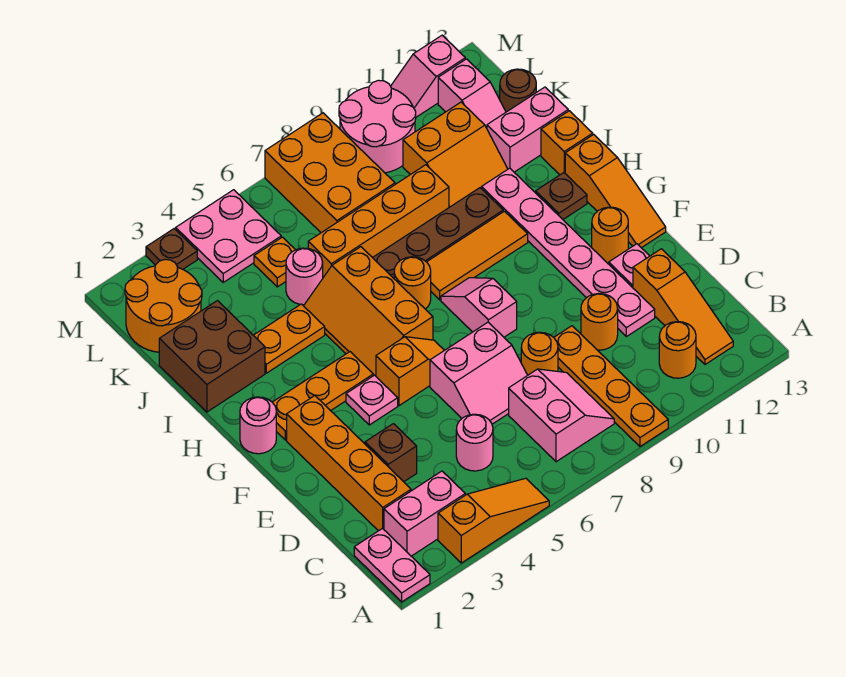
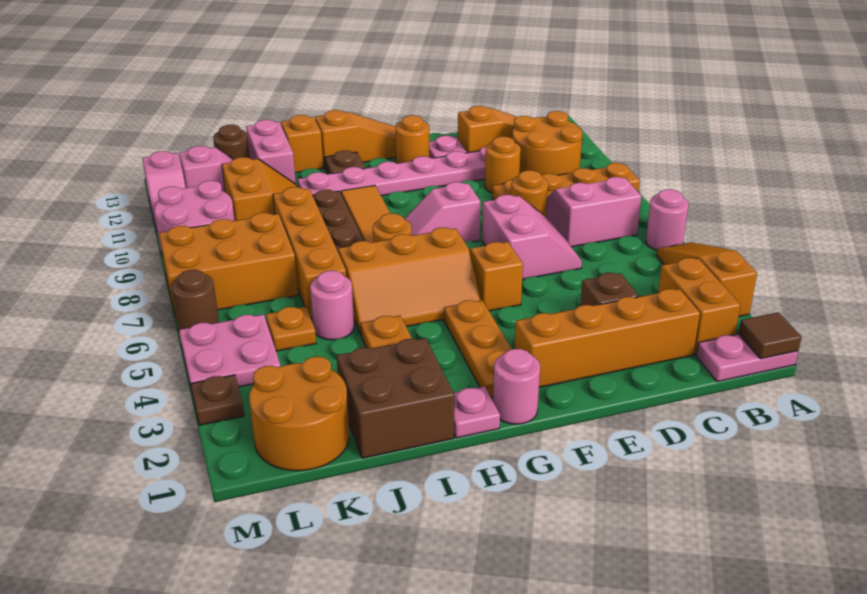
none -> brown tile A1 level 2
pink brick B2:B3 level 1 -> orange brick B2:B3 level 1
orange round brick B11 level 1 -> orange round brick B10:C11 level 1
pink round brick C5 level 1 -> pink round brick A6 level 1
pink plate F4 level 1 -> pink plate H1 level 1
none -> brown round brick M6 level 1

